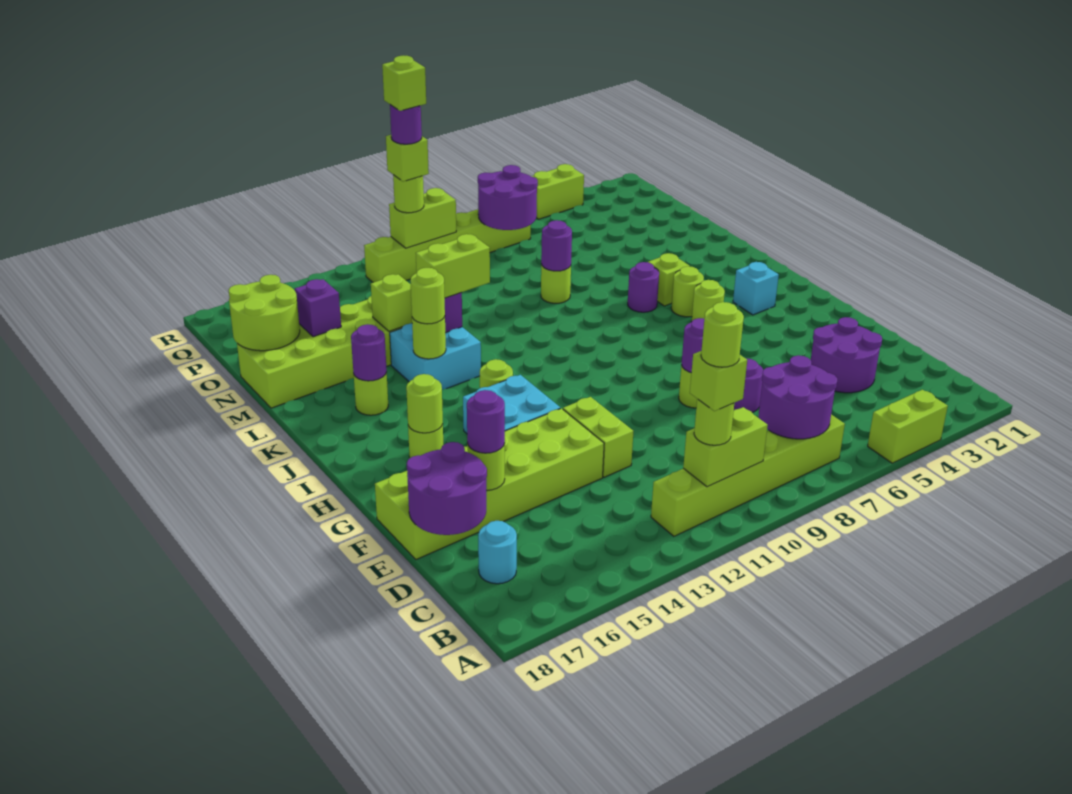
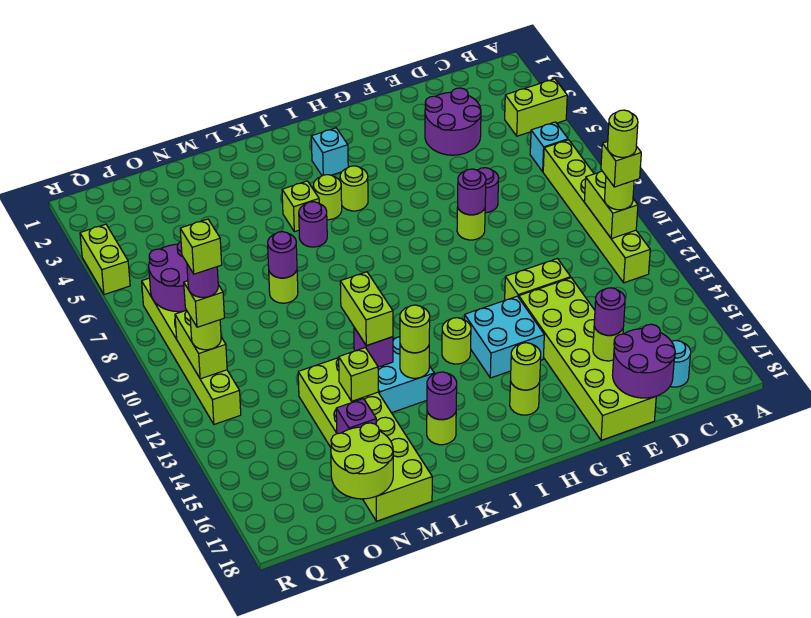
lime brick A4:A5 level 1 -> lime brick A4:B4 level 1
none -> cyan brick B6 level 1
purple round brick B7:C8 level 2 -> none

